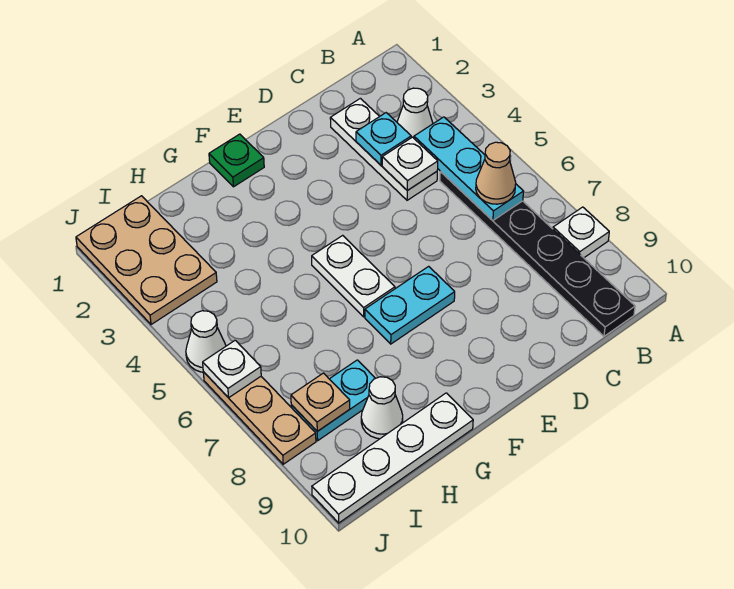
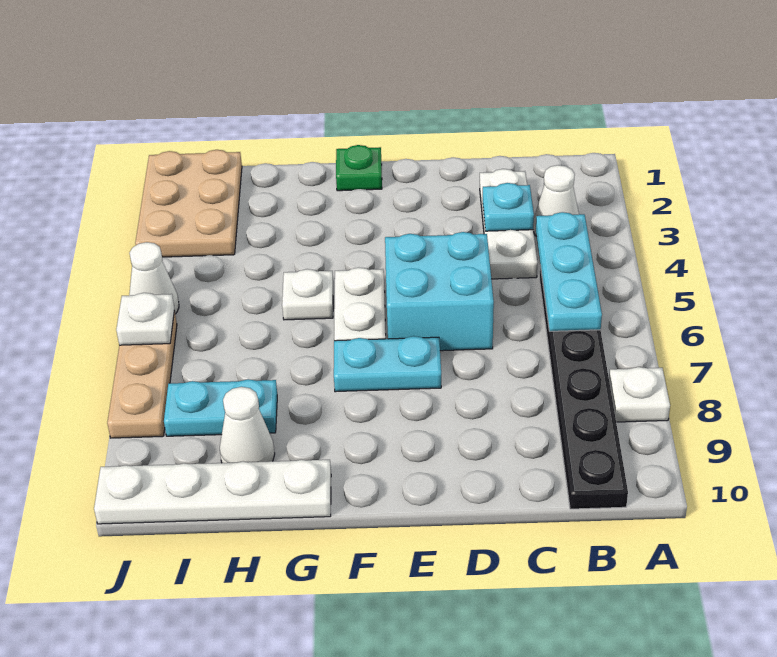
tan cone B6 level 3 -> none
white plate C4 level 2 -> white plate G5 level 1
none -> cyan brick D5:E6 level 1
tan plate I8 level 2 -> none

